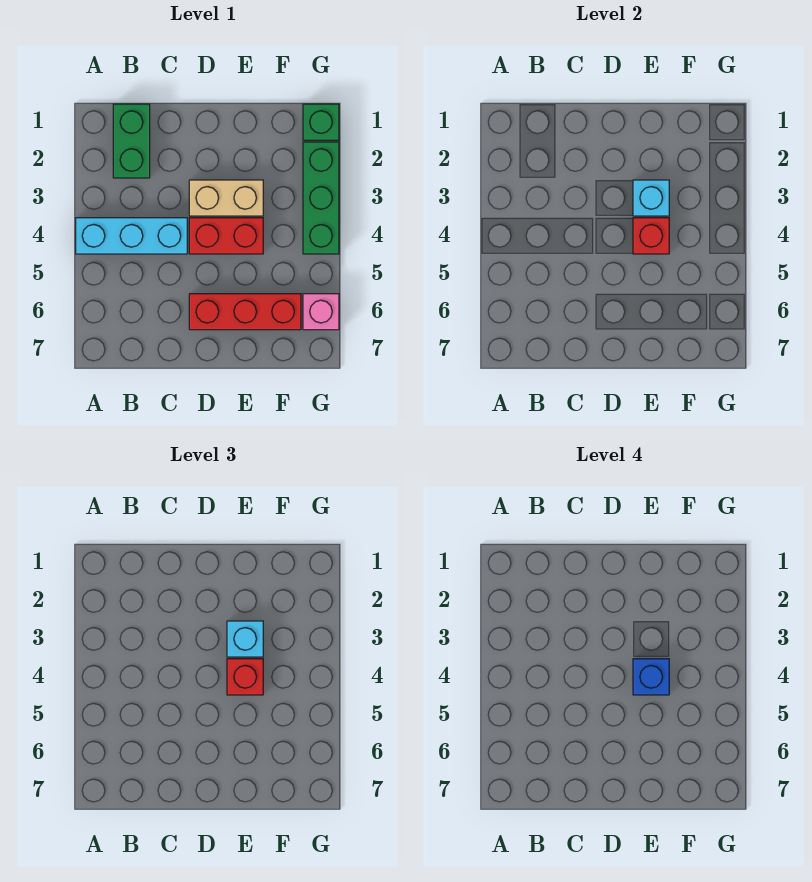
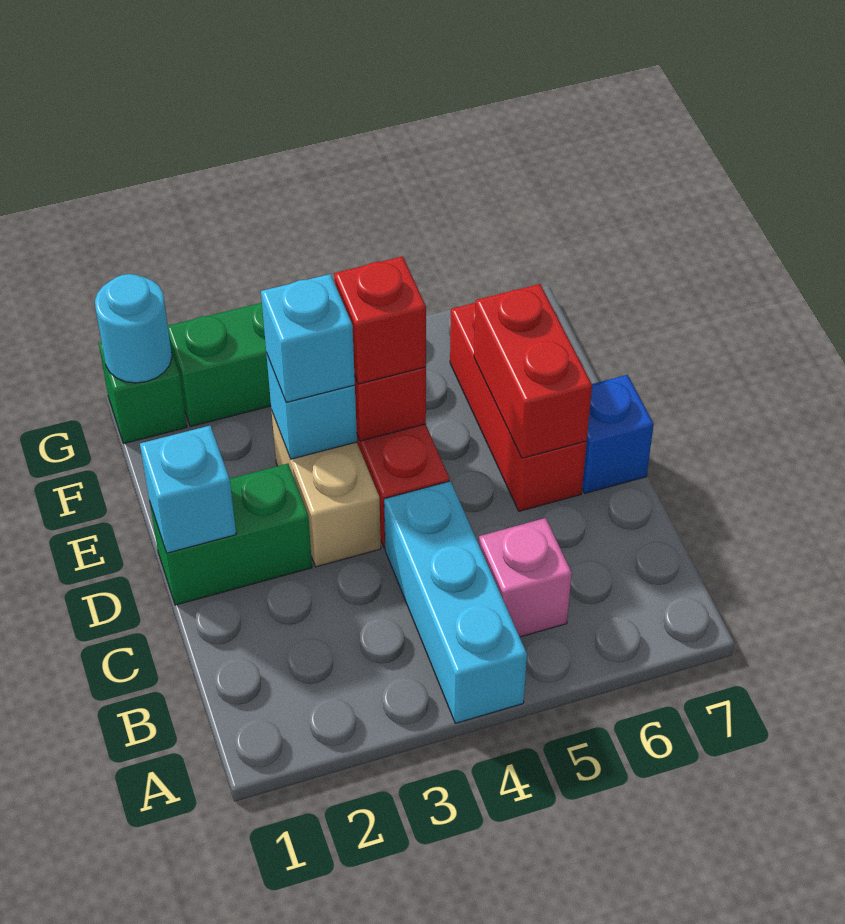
green brick B1:B2 level 1 -> green brick D1:D2 level 1
none -> cyan brick D1 level 2
none -> red brick D6:E6 level 2
blue brick E4 level 4 -> blue brick D7 level 1
none -> cyan round brick G1 level 2
pink brick G6 level 1 -> pink brick B5 level 1

